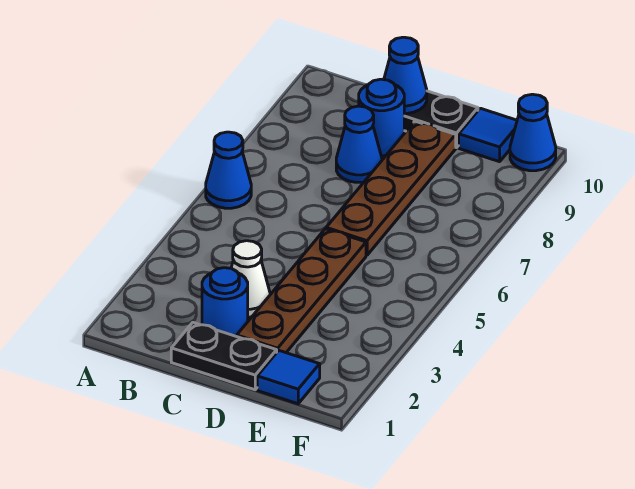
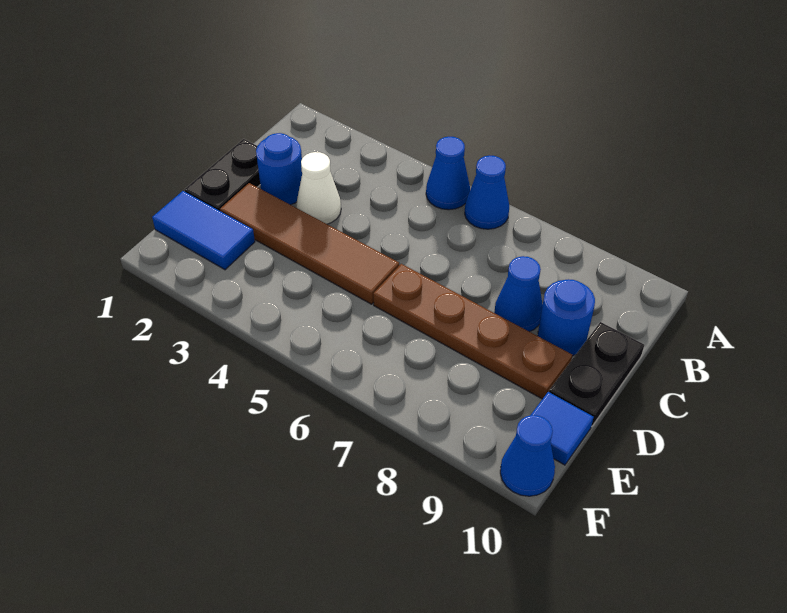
blue cone C10 level 2 -> blue cone A5 level 1
brown plate D2:D5 level 1 -> brown tile D2:D5 level 1
blue tile E1 level 1 -> blue tile E1:E2 level 1

